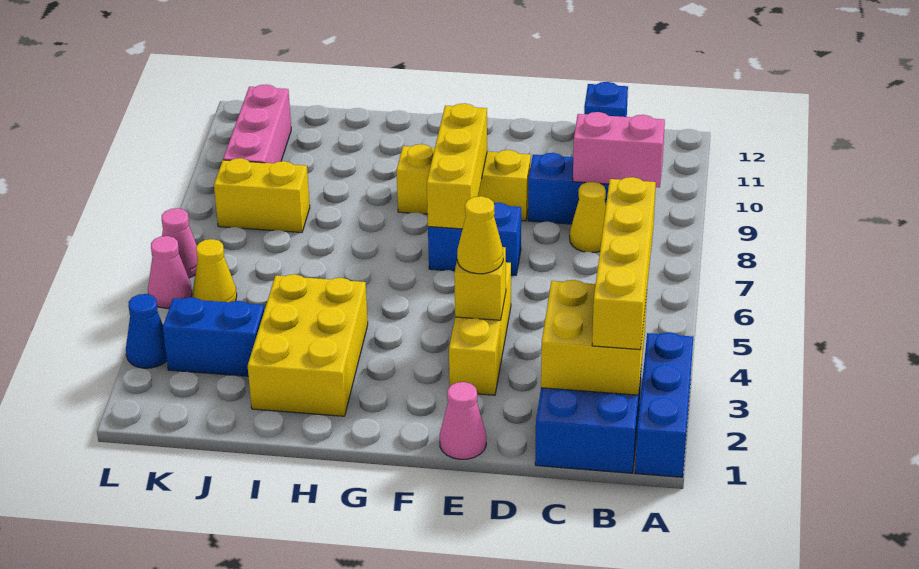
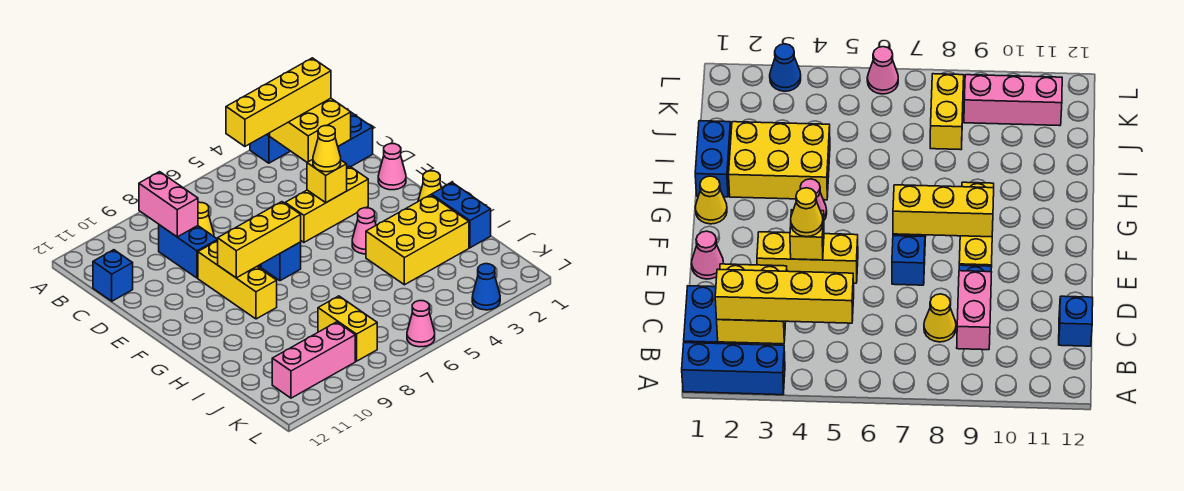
blue brick J3:K3 level 1 -> blue brick H1:I1 level 1
yellow cone K5 level 1 -> yellow cone G1 level 1
pink cone L5 level 1 -> pink cone G4 level 1

